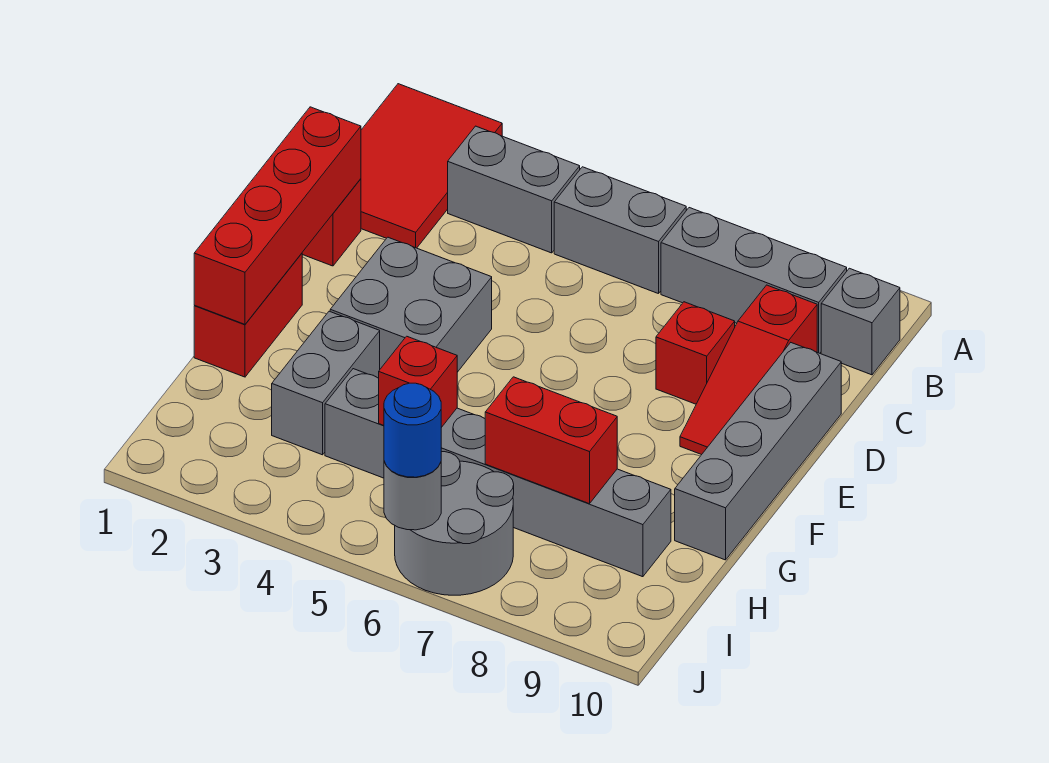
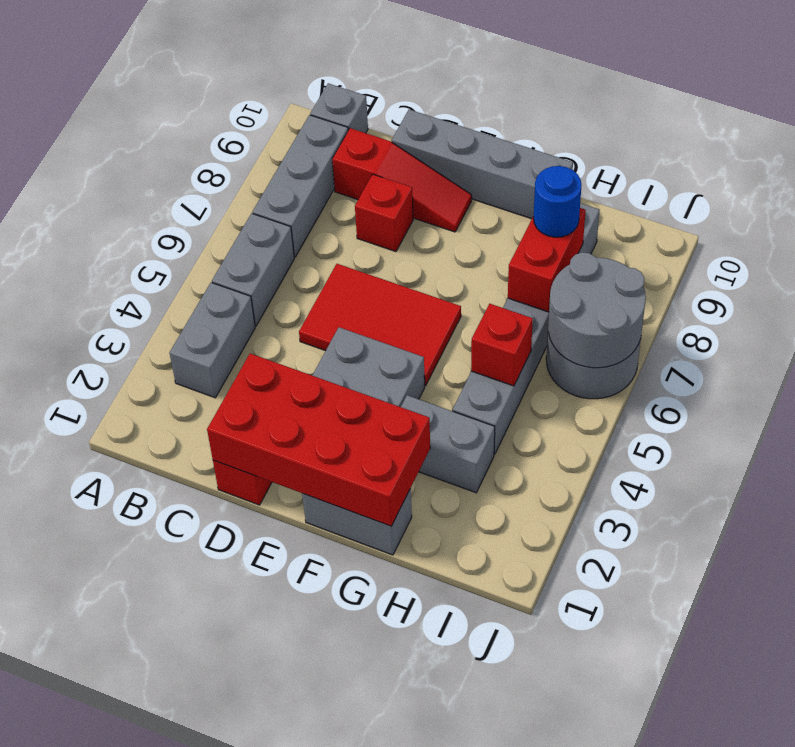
red tile A1:C2 level 1 -> red tile D5:F6 level 1
red brick D1:G1 level 2 -> red brick D1:G2 level 2
red brick F1:G1 level 1 -> grey brick F1:G1 level 1
grey round brick J6 level 2 -> grey round brick I6:J7 level 2
blue round brick J6 level 3 -> blue round brick H8 level 3

